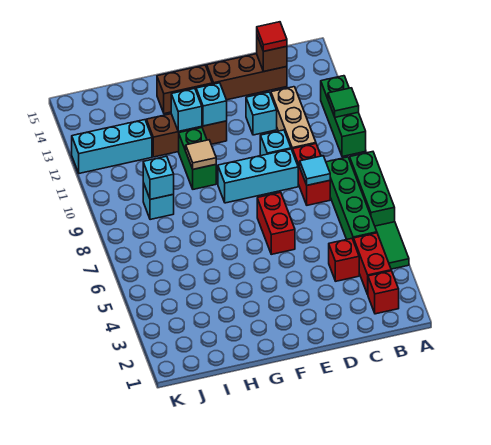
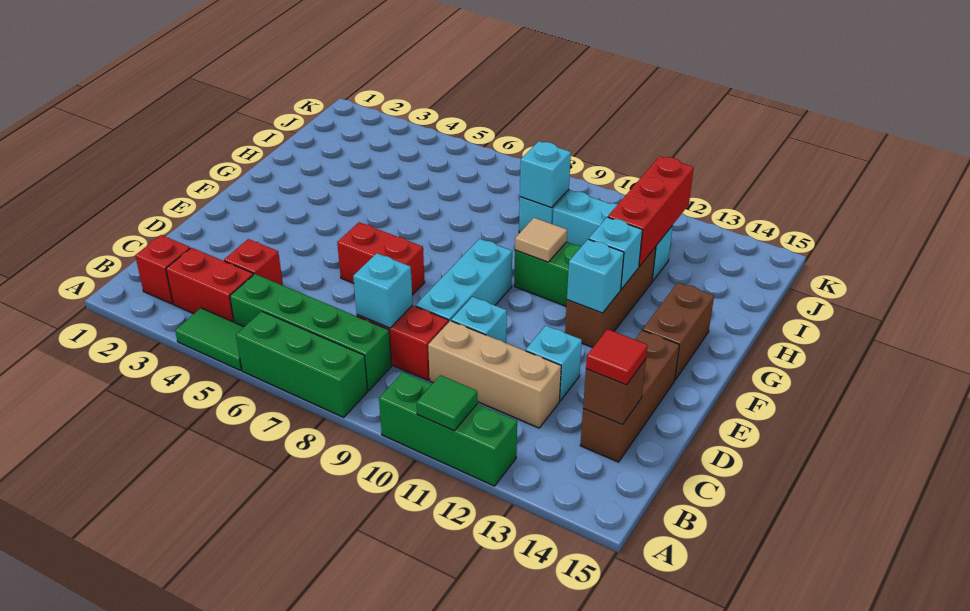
cyan tile C8 level 2 -> cyan brick C8 level 2
none -> red brick H12:J12 level 2
cyan brick I12:K12 level 1 -> cyan brick I10:I12 level 1

